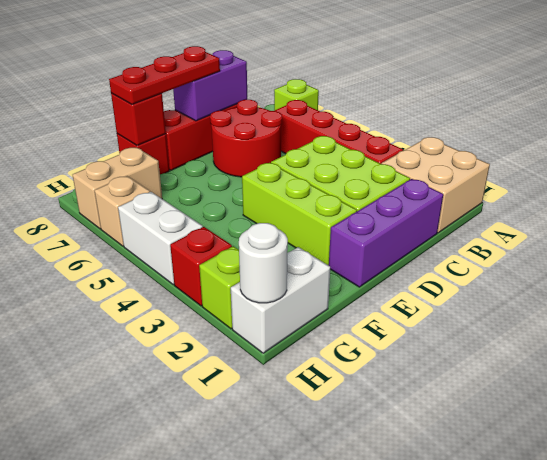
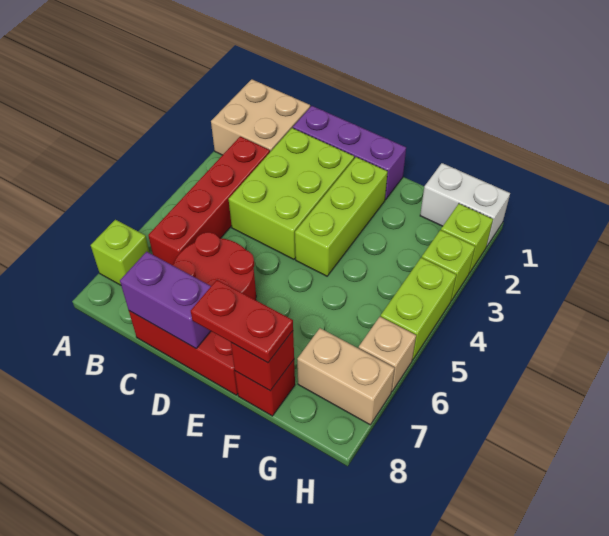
red plate D8:F8 level 3 -> red plate E8:F8 level 3
white round brick H1 level 2 -> none
red brick H3 level 1 -> lime brick H3 level 1
white brick H4:H5 level 1 -> lime brick H4:H5 level 1

